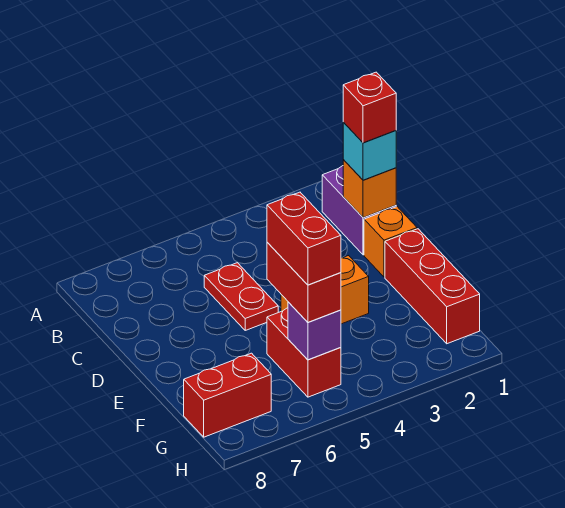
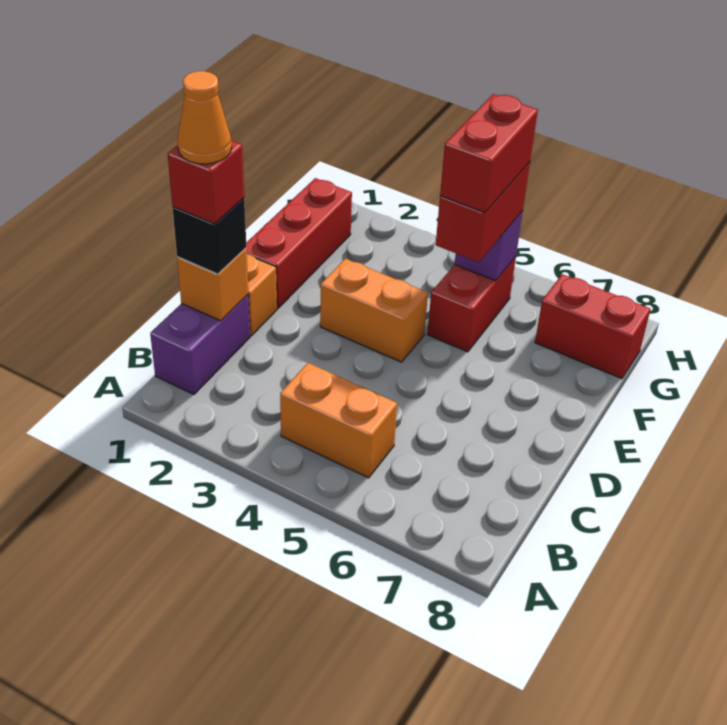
none -> orange brick B4:B5 level 1
cyan brick C1 level 3 -> black brick C1 level 3
none -> orange cone C1 level 5
red plate C5:D5 level 1 -> none

